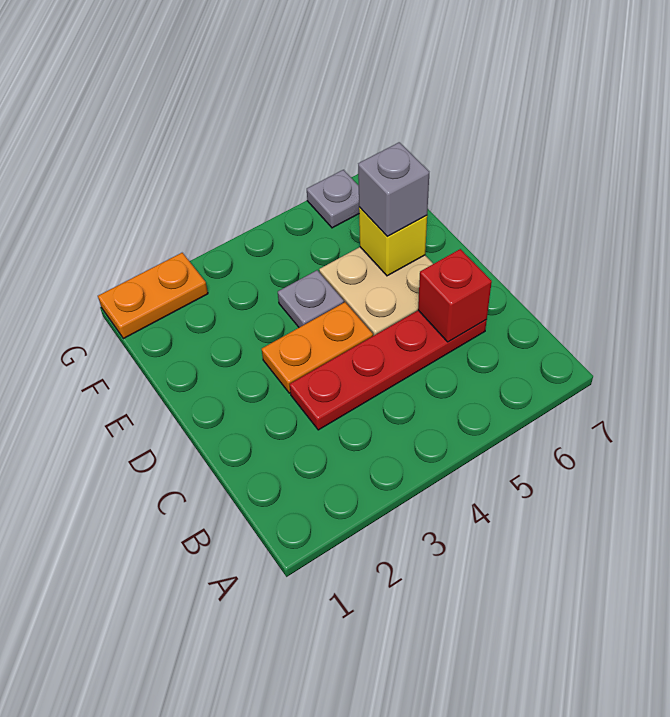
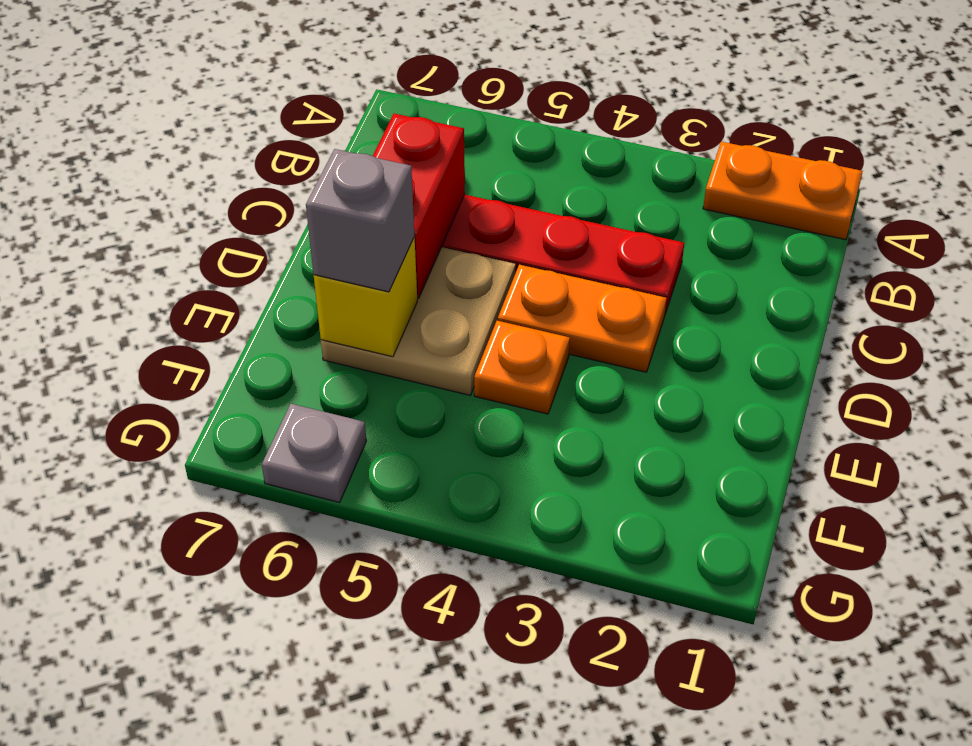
red brick C6 level 2 -> red brick C6:D6 level 2
grey plate E4 level 1 -> orange plate E4 level 1
orange plate G1:G2 level 1 -> orange plate A1:A2 level 1

